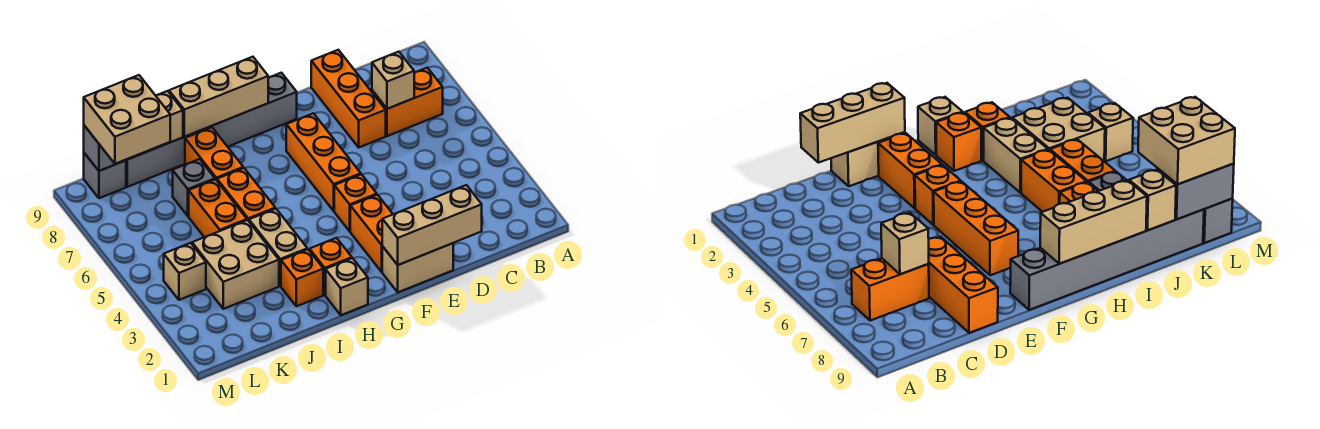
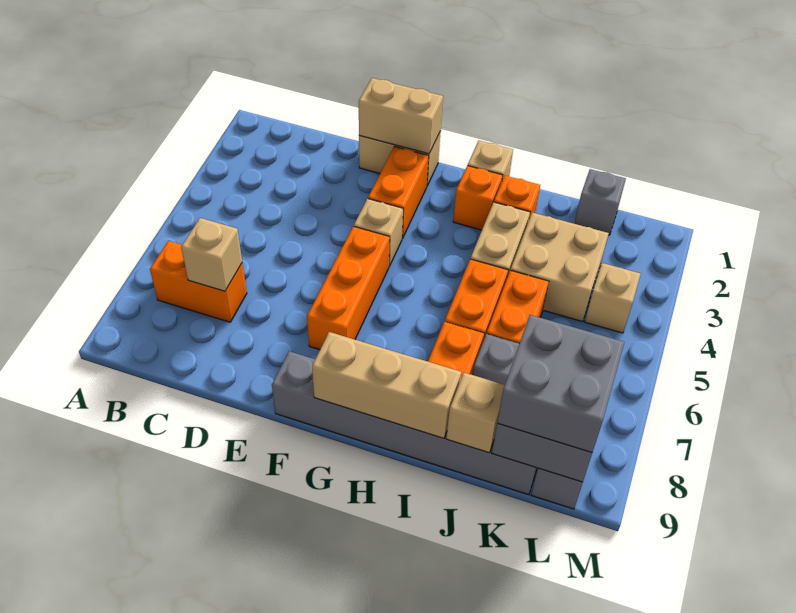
tan brick D1:F1 level 2 -> tan brick E1:F1 level 2
orange brick D7:D9 level 1 -> none
orange brick F4 level 1 -> tan brick F4 level 1
none -> grey brick K1 level 1
tan brick K8:L9 level 3 -> grey brick K8:L9 level 3

